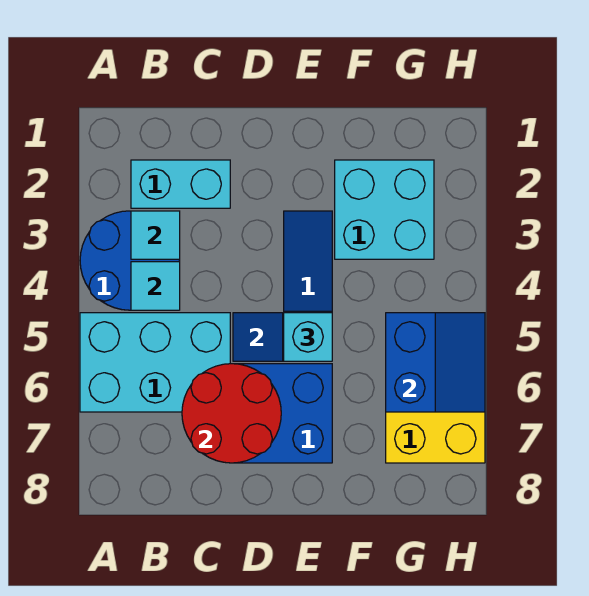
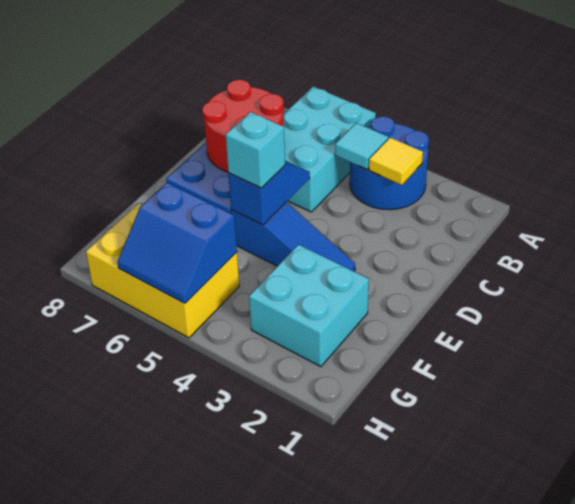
cyan brick B2:C2 level 1 -> none
cyan tile B3 level 2 -> yellow tile B3 level 2

